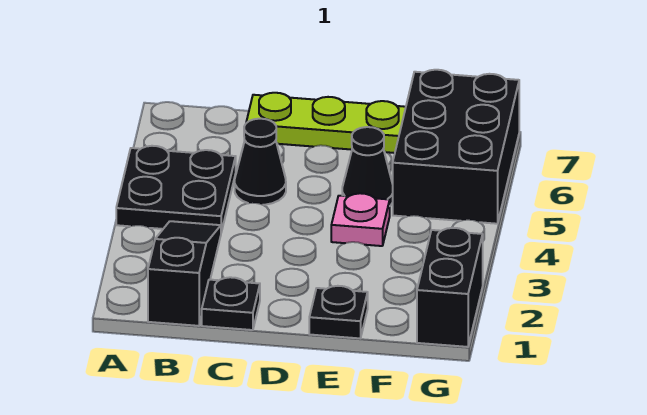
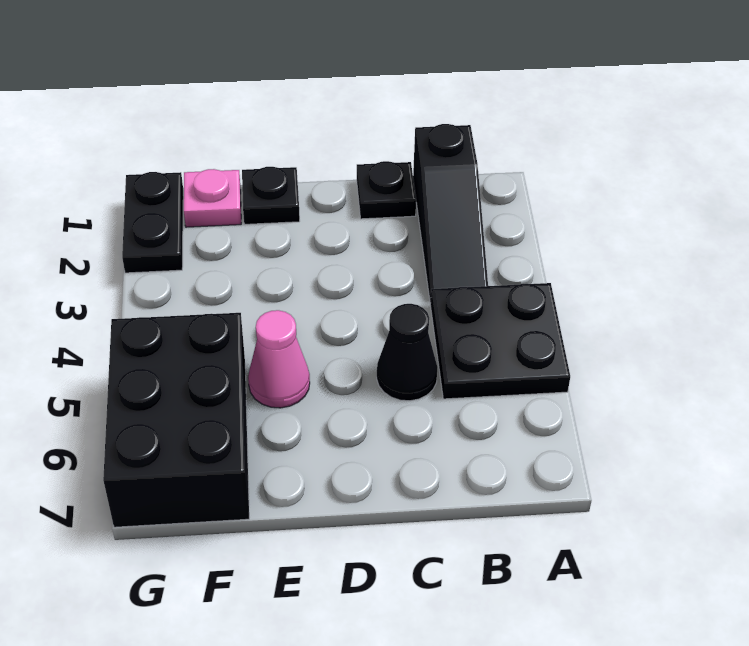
lime plate C7:E7 level 1 -> none
pink plate E4 level 1 -> pink plate F1 level 1
black cone E5 level 1 -> pink cone E5 level 1
black brick G1:G2 level 1 -> black plate G1:G2 level 1

